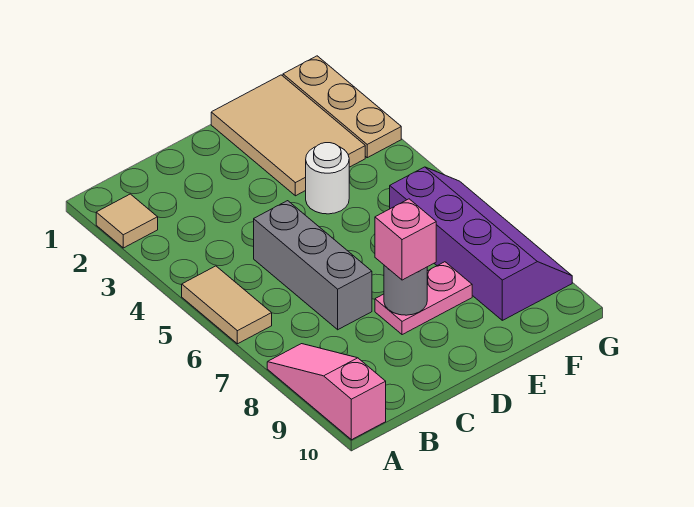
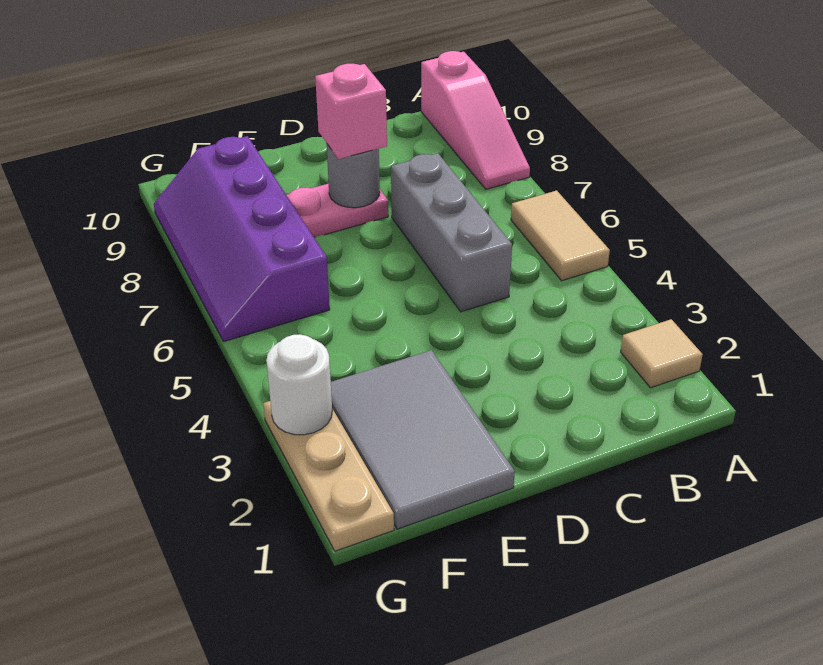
tan tile E1:F3 level 1 -> grey tile E1:F3 level 1
white round brick E4 level 1 -> white round brick G3 level 2

